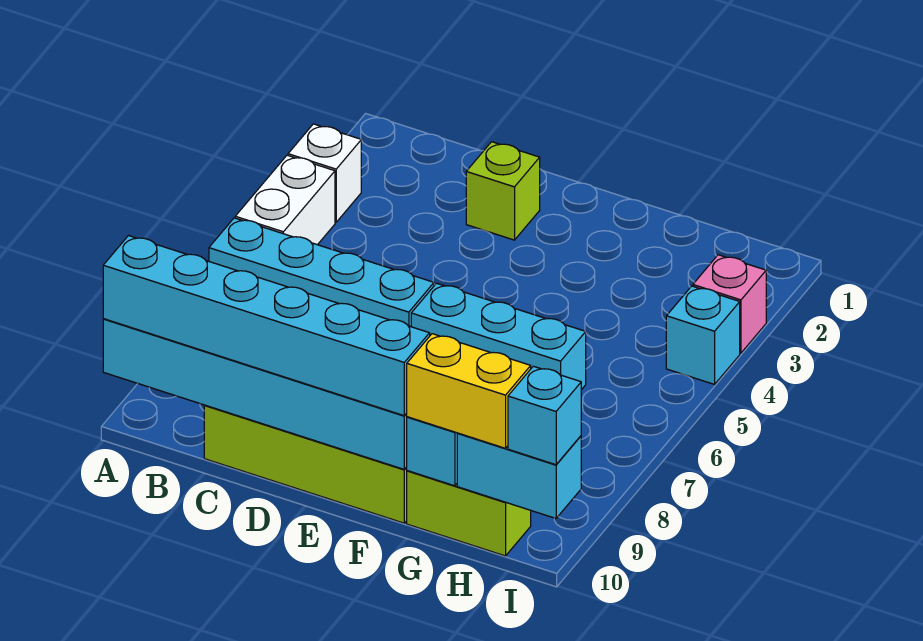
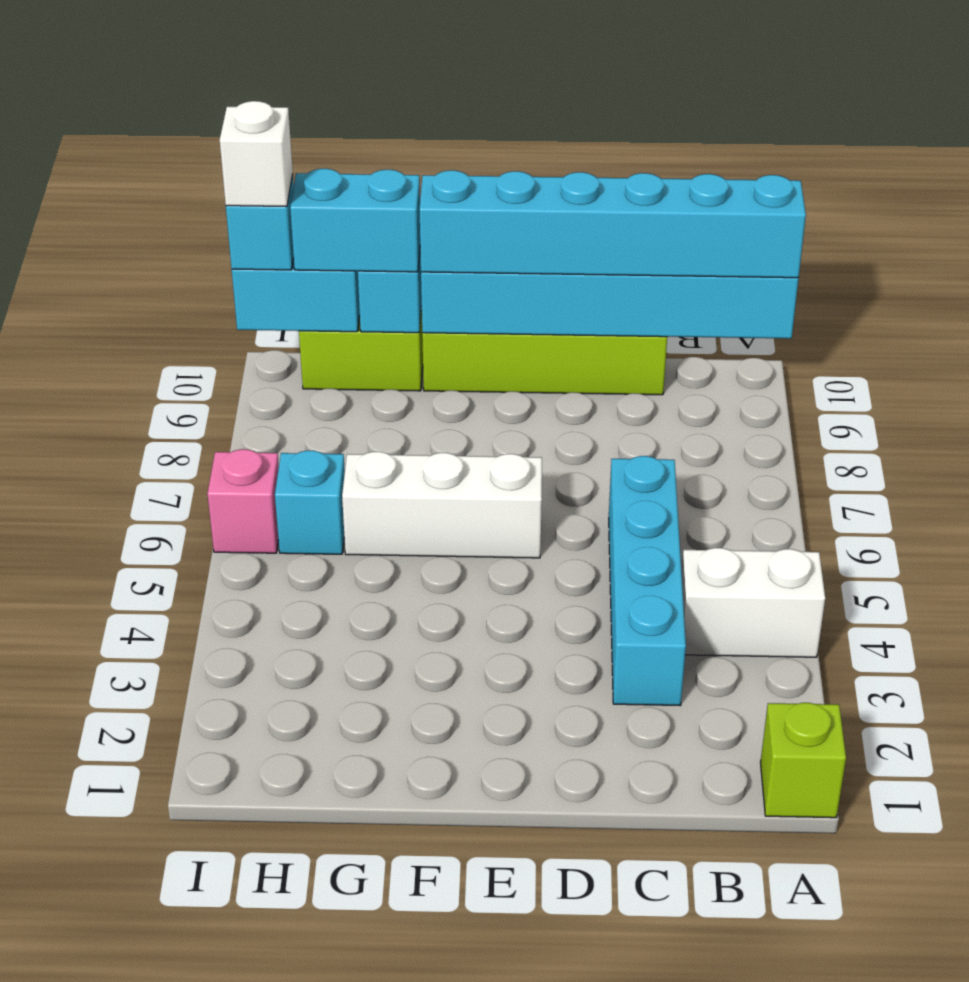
white brick A3 level 1 -> white brick I10 level 4
white brick A4:A5 level 1 -> white brick A4:B4 level 1
cyan brick A6:D6 level 1 -> cyan brick C3:C6 level 1
lime brick D2 level 1 -> lime brick A1 level 1
cyan brick E6:G6 level 1 -> white brick E6:G6 level 1
yellow brick G10:H10 level 3 -> cyan brick G10:H10 level 3
pink brick I3 level 1 -> pink brick I6 level 1
cyan brick I4 level 1 -> cyan brick H6 level 1

